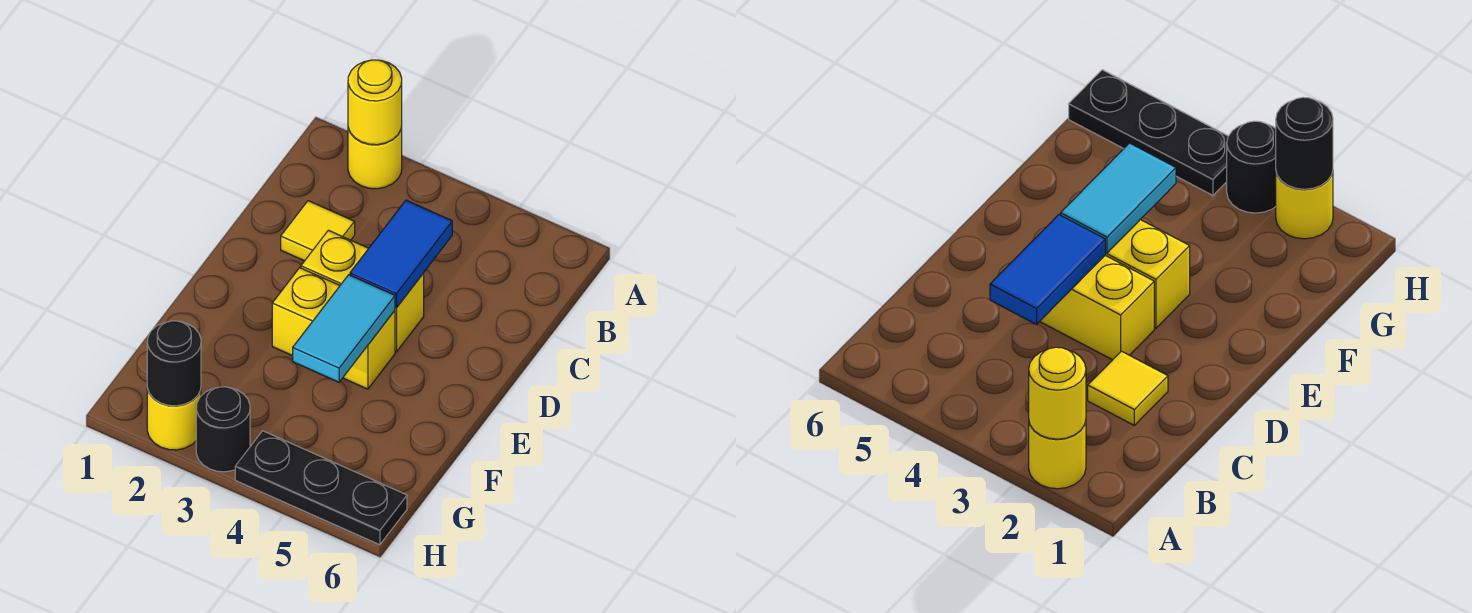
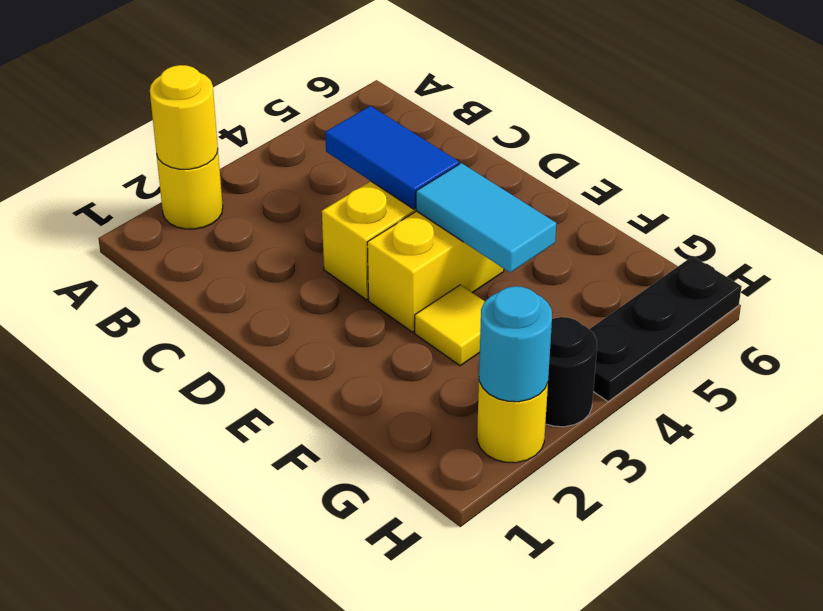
yellow tile C2 level 1 -> yellow tile F3 level 1
black round brick H2 level 2 -> cyan round brick H2 level 2

